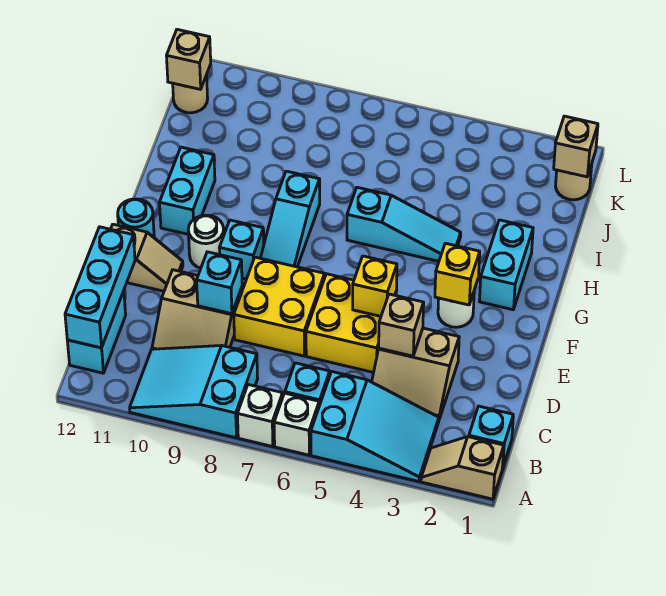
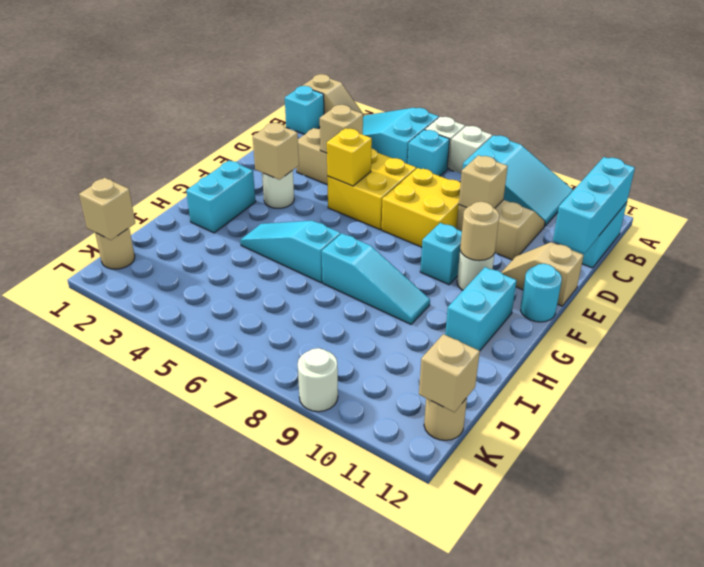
cyan brick D9 level 2 -> tan brick D9 level 2
yellow brick F3 level 2 -> tan brick F3 level 2
cyan slope F8:H8 level 1 top H -> cyan slope H7:H9 level 1 top 7
none -> tan round brick F10 level 2
none -> white round brick L9 level 1

